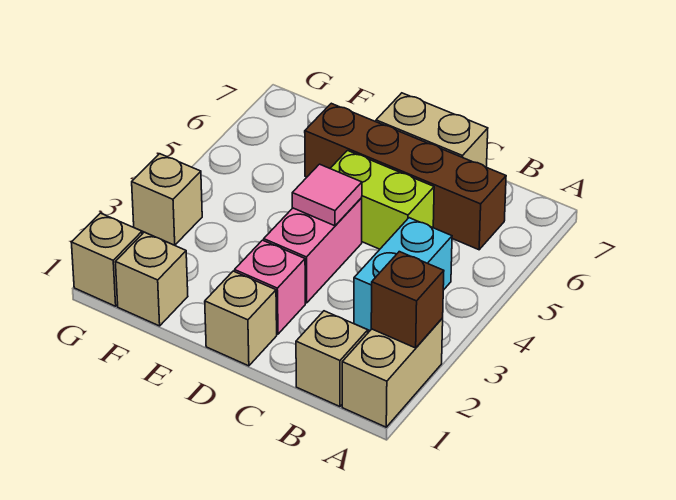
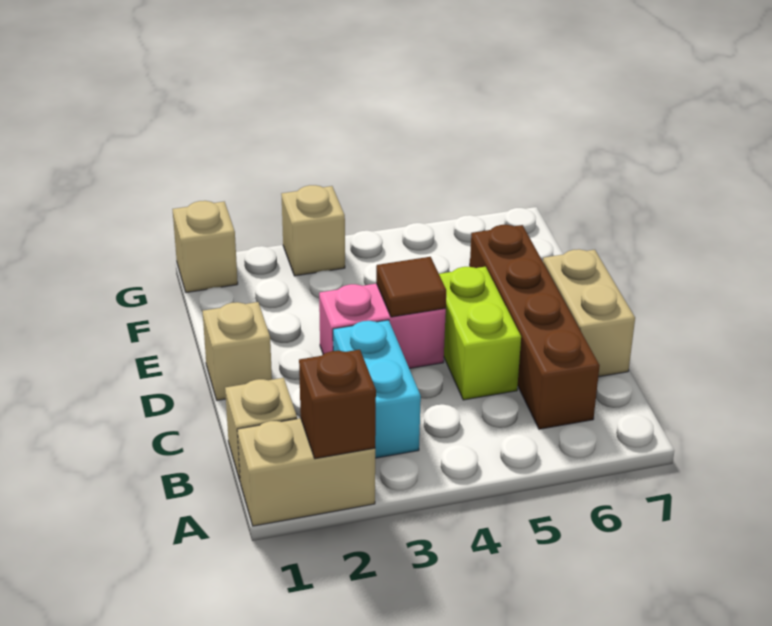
cyan brick B3:B4 level 1 -> cyan brick B3:C3 level 1
pink brick D2 level 1 -> none
pink tile D4 level 2 -> brown tile D4 level 2
tan brick F1 level 1 -> none

